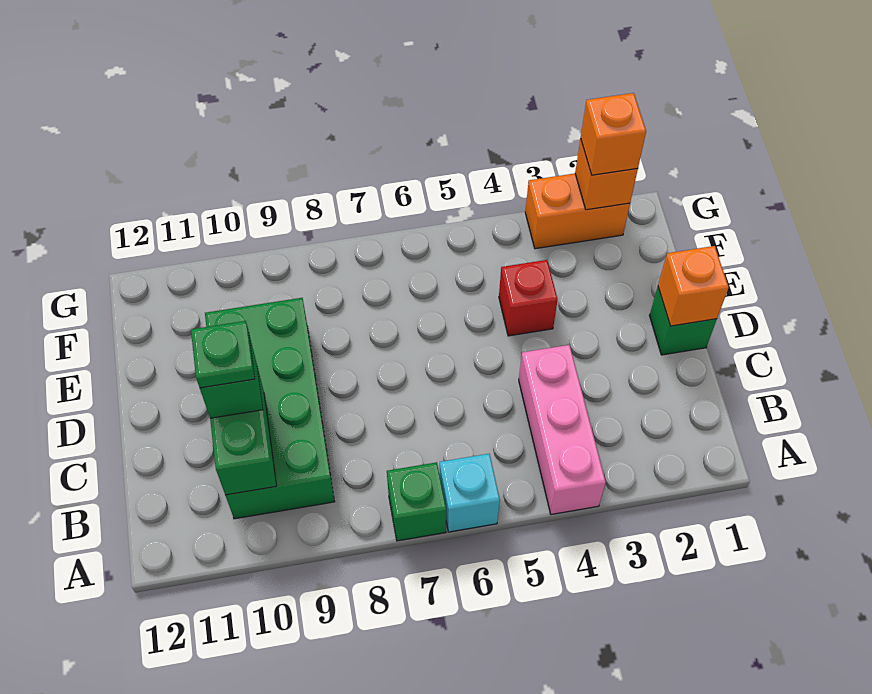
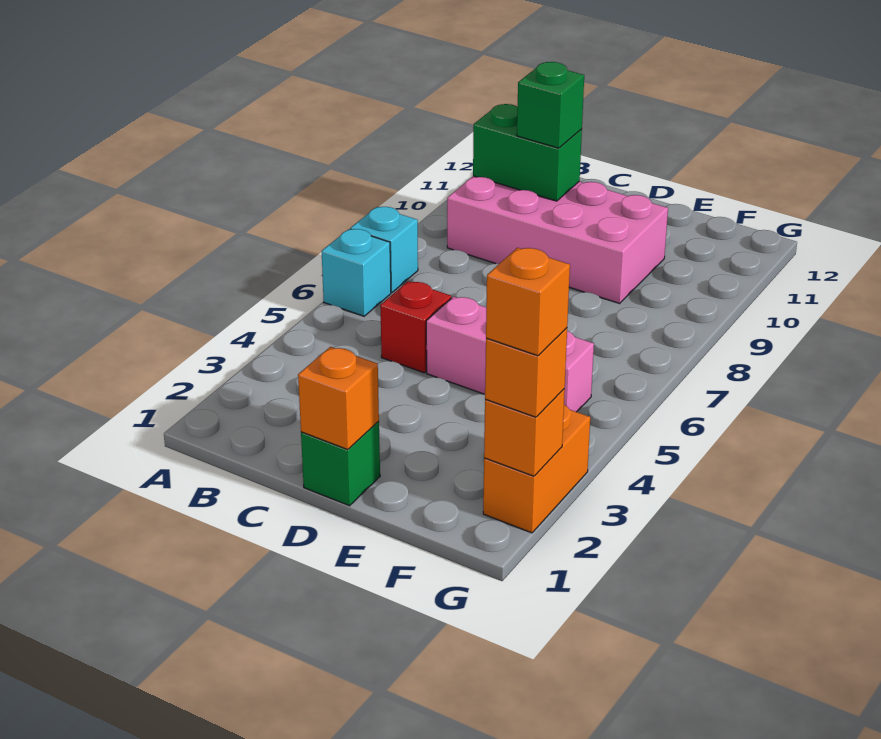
pink brick A4:C4 level 1 -> pink brick D5:F5 level 1
green brick A7 level 1 -> cyan brick A7 level 1
green brick B9:E10 level 1 -> pink brick B9:E10 level 1
green plate C10 level 4 -> none
red brick E4 level 1 -> red brick C5 level 1
none -> orange brick G2 level 4

